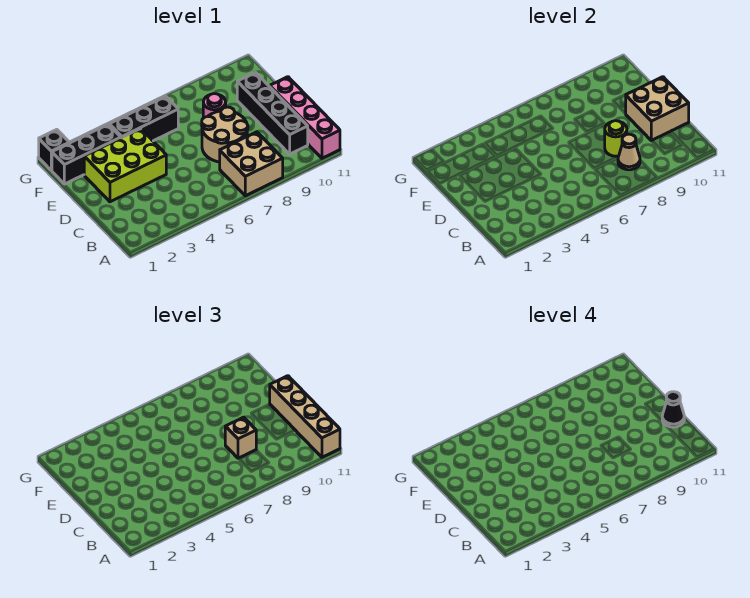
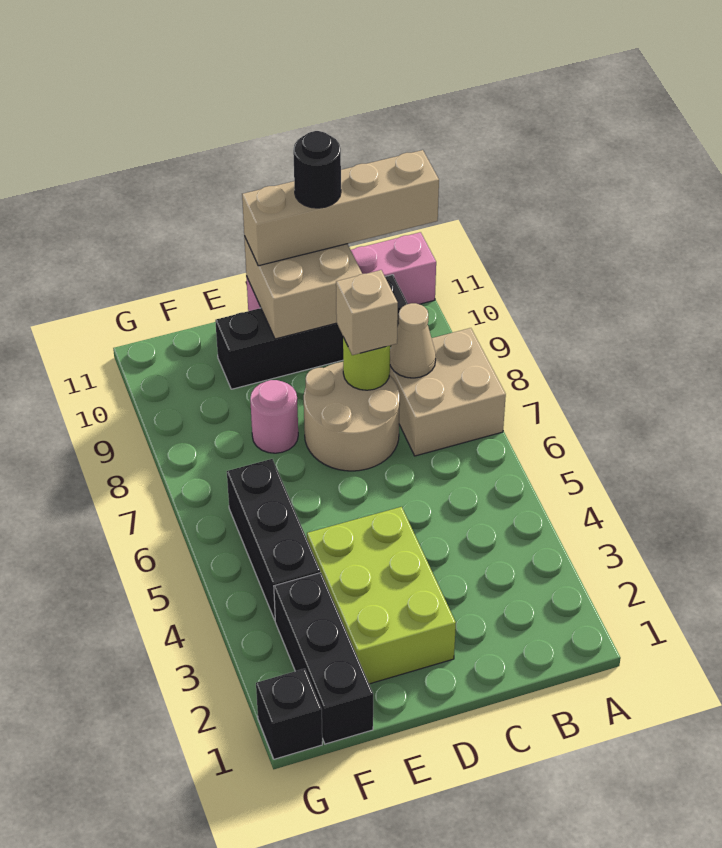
black cone C11 level 4 -> black round brick C11 level 4

